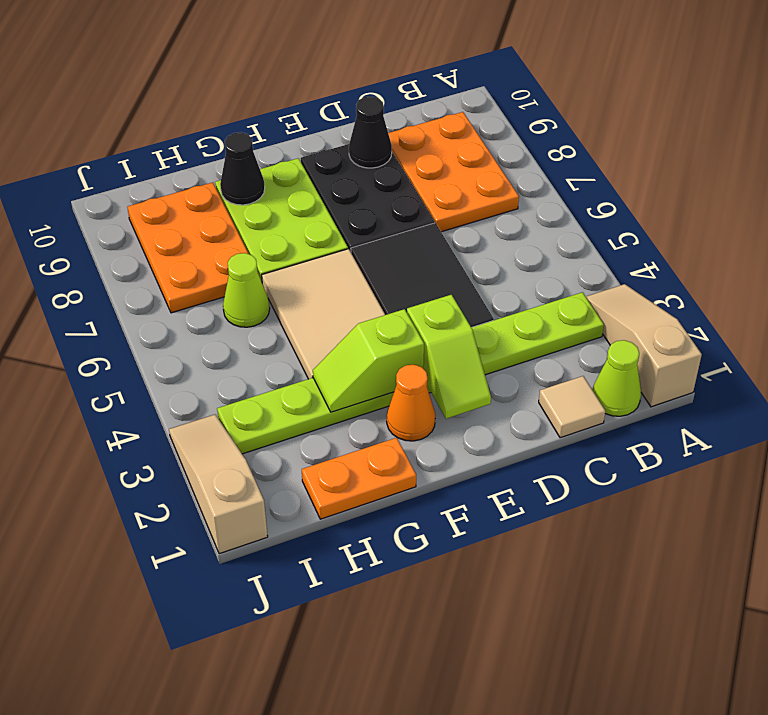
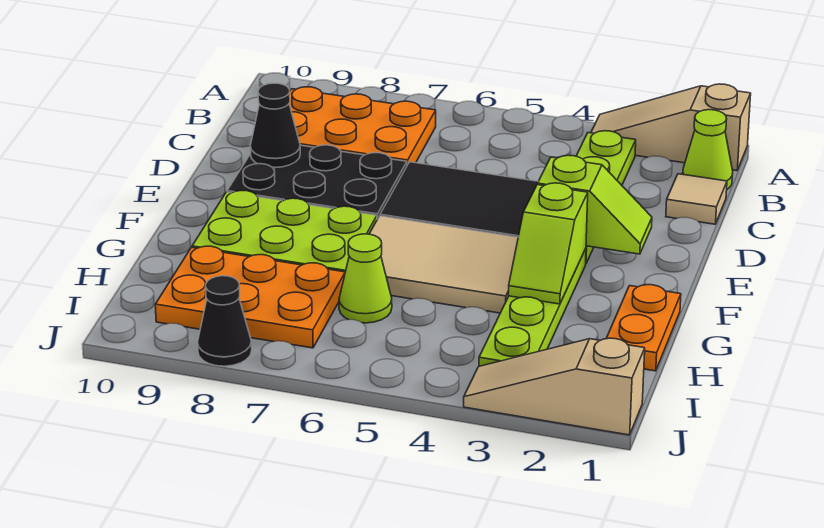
orange cone F2 level 1 -> none
black cone G9 level 2 -> black cone J8 level 1

